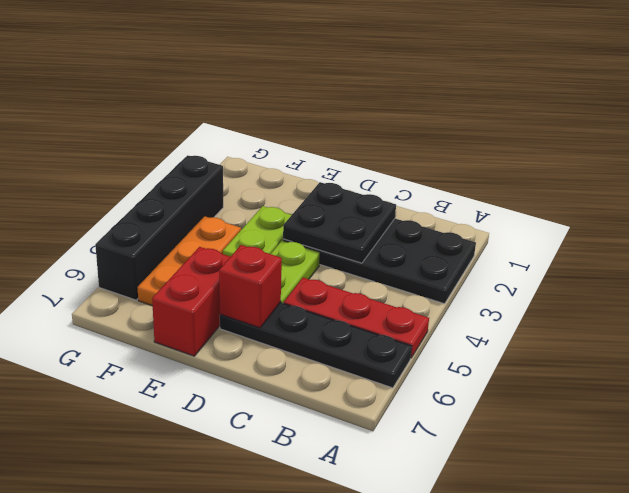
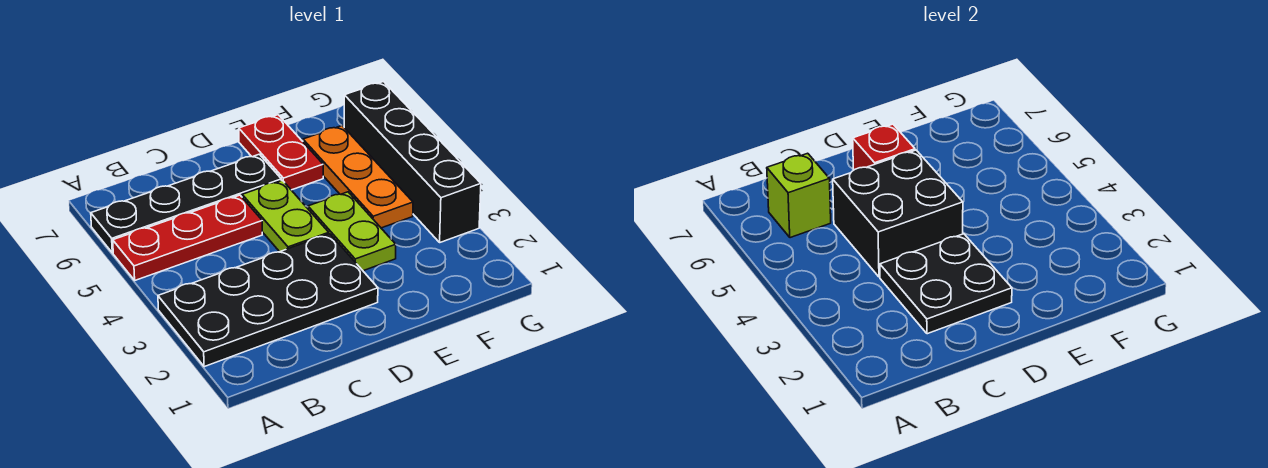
none -> lime brick B6 level 2
none -> black brick C4:D5 level 2
red brick E6:E7 level 1 -> red plate E6:E7 level 1

